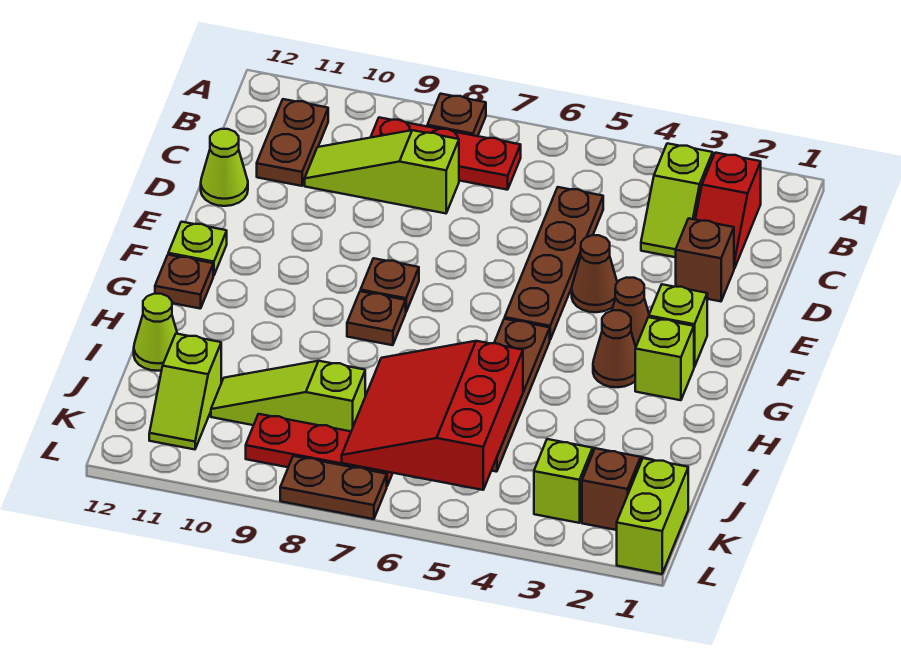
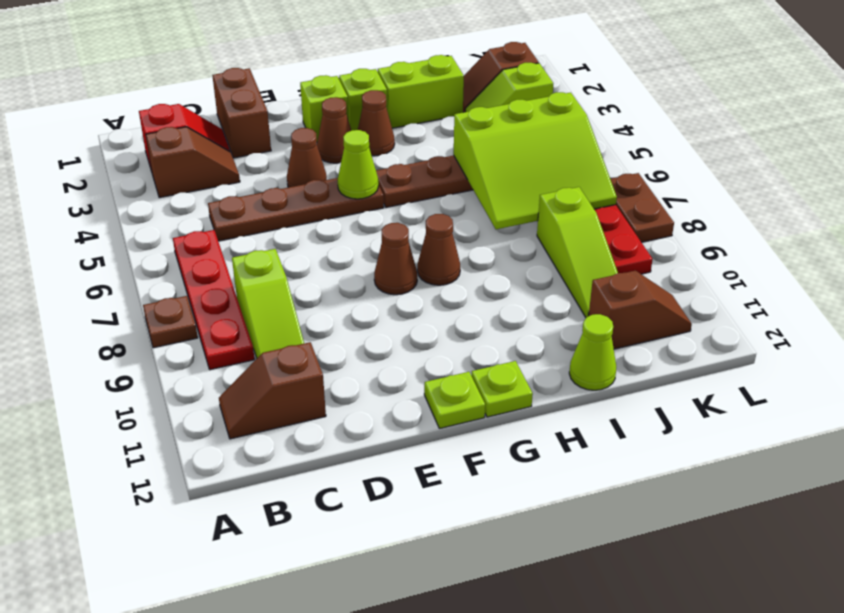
lime slope B3:C3 level 1 top B -> brown slope B3:C3 level 1 top B
red plate B7:B9 level 1 -> red plate B6:B9 level 1
brown plate B11:C11 level 1 -> brown slope B11:C11 level 1 top C
brown brick D2 level 1 -> brown brick D1:D2 level 1
lime cone D12 level 1 -> lime cone F5 level 2
brown plate F8 level 1 -> brown cone F8 level 1
brown plate G8 level 1 -> brown cone G8 level 1
brown plate G12 level 1 -> lime plate G12 level 1
red slope I5:K7 level 2 top 5 -> lime slope I5:K7 level 2 top 5
lime slope J11:K11 level 1 top J -> brown slope J11:K11 level 1 top J
lime brick K1:L1 level 1 -> lime brick H2:I2 level 1

